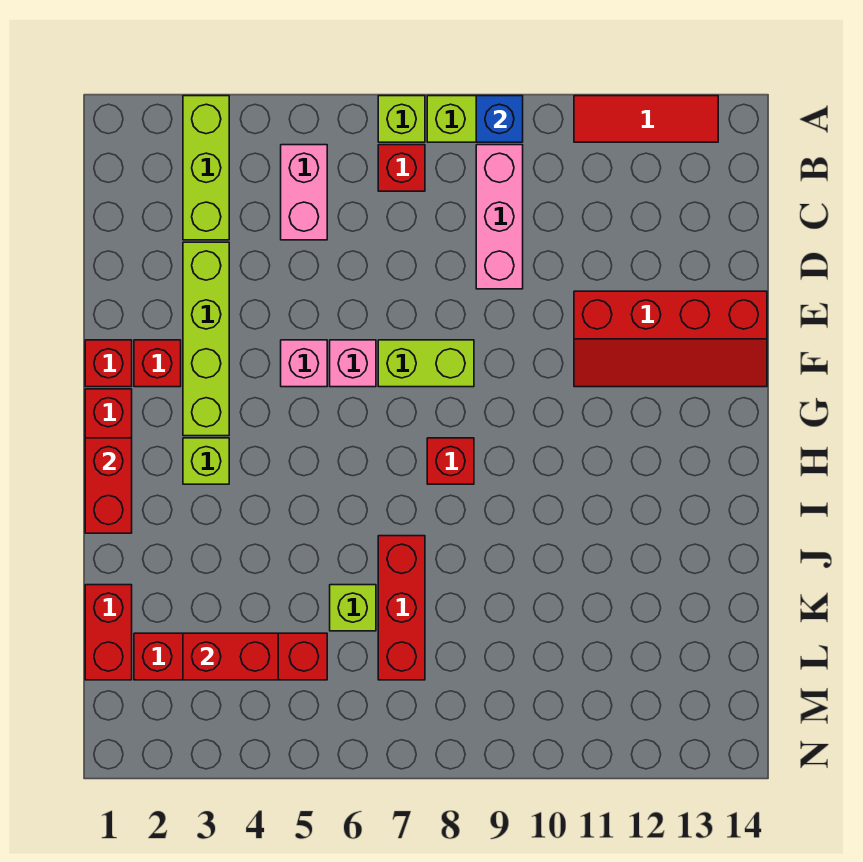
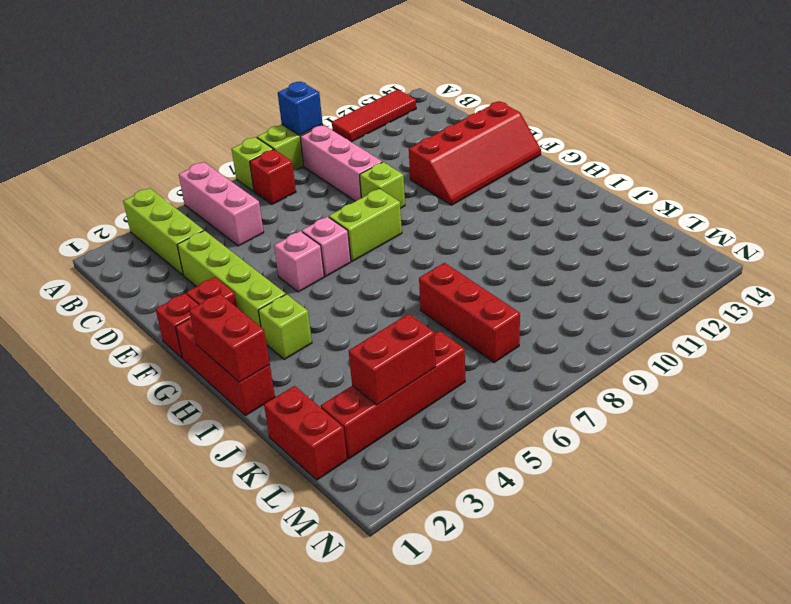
pink brick B5:C5 level 1 -> pink brick A5:C5 level 1
red brick H8 level 1 -> none
lime brick K6 level 1 -> lime brick E9 level 1

